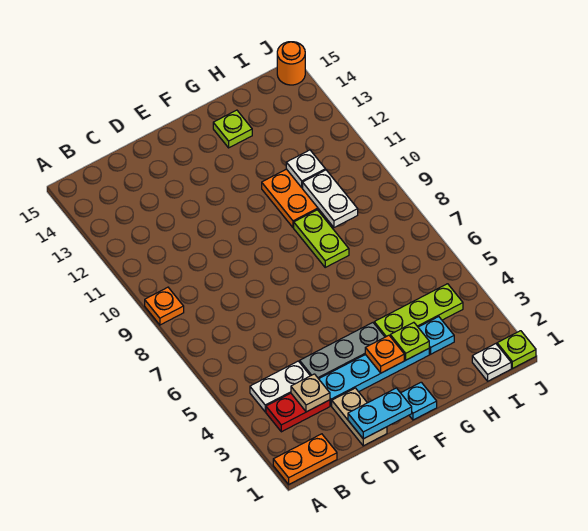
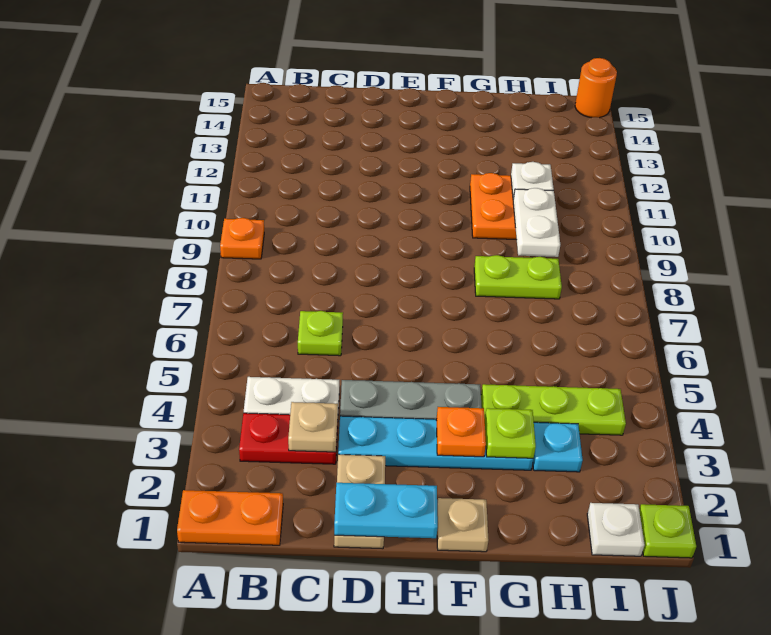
cyan plate F1 level 1 -> tan plate F1 level 1
lime plate G8:G9 level 1 -> lime plate G8:H8 level 1
lime plate G14 level 1 -> lime plate C6 level 1

